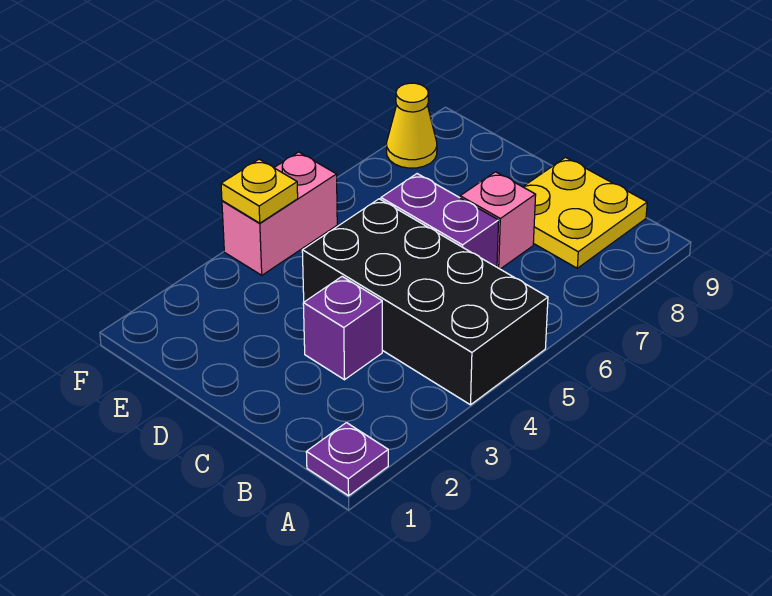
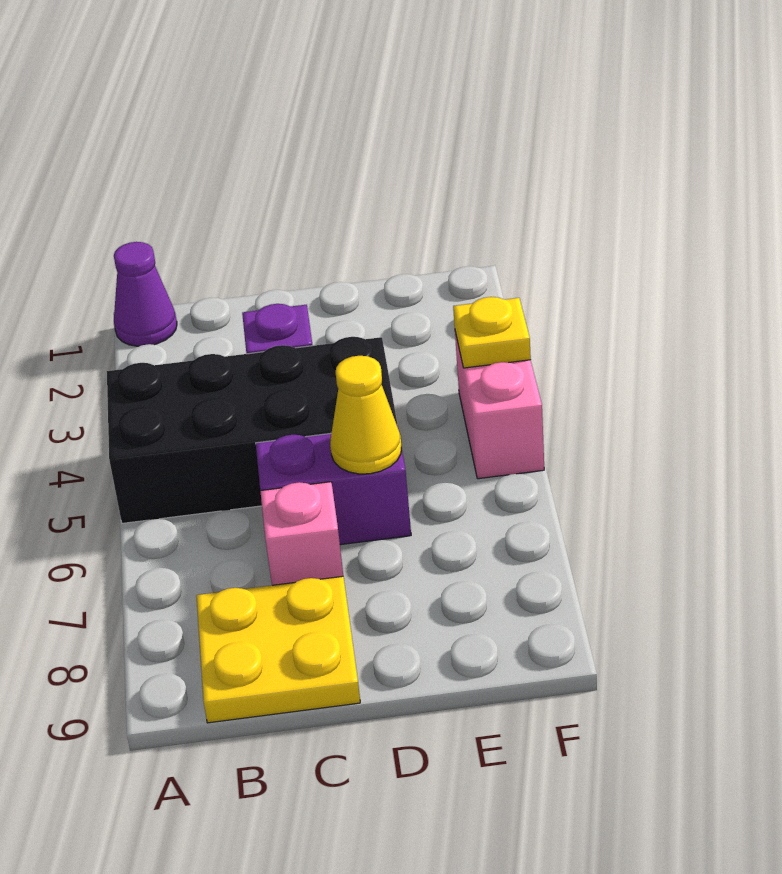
purple plate A1 level 1 -> purple cone A1 level 1
yellow cone F8 level 1 -> yellow cone D6 level 2

